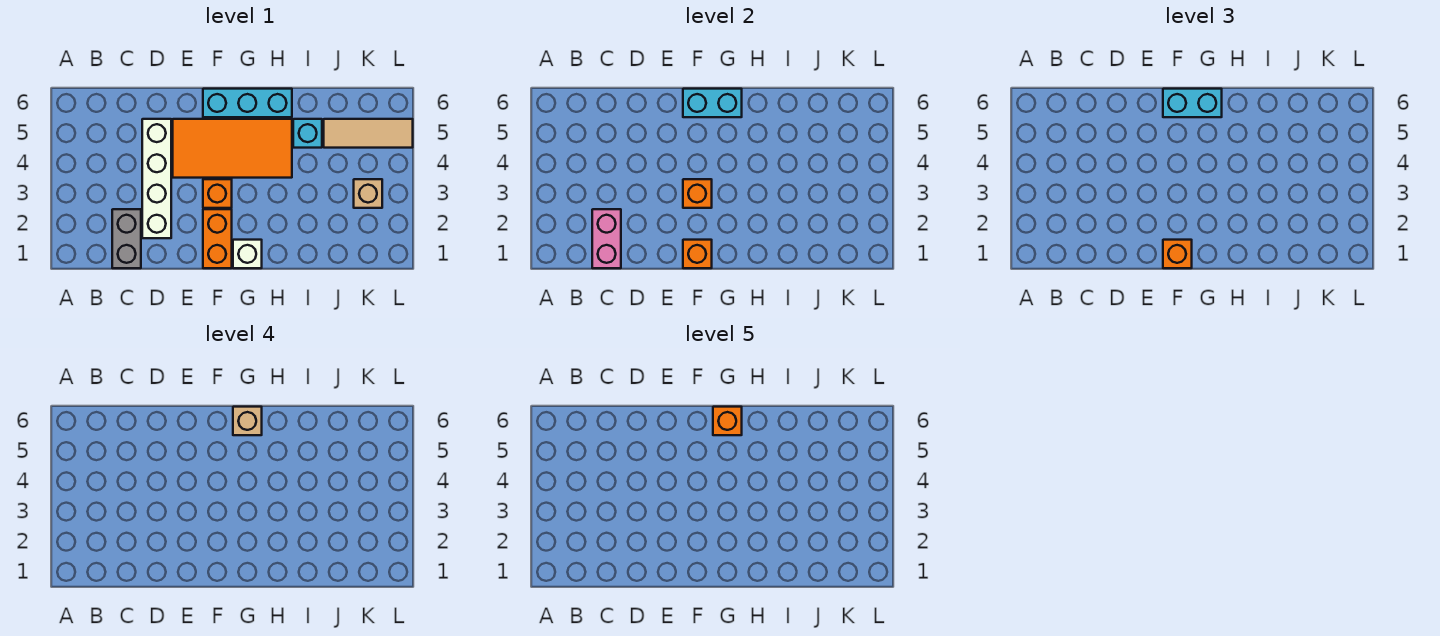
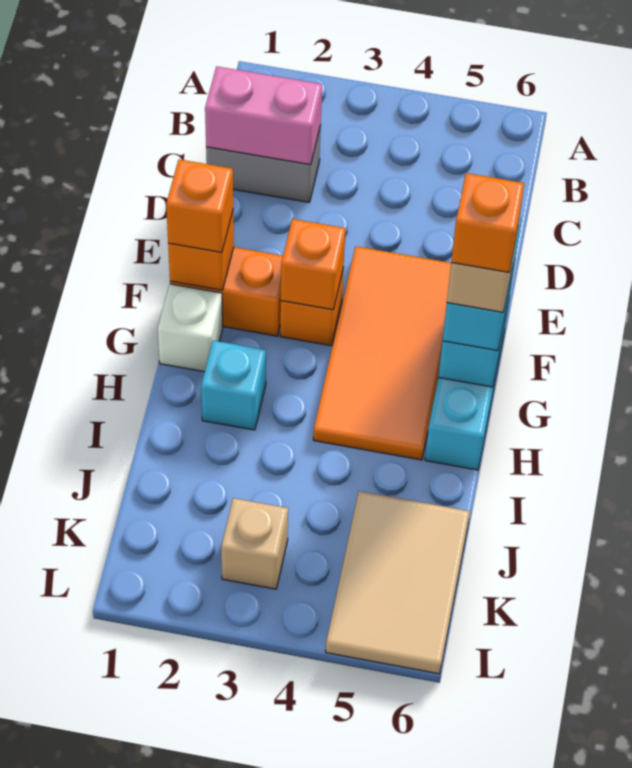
white brick D2:D5 level 1 -> none
cyan brick I5 level 1 -> cyan brick H2 level 1
tan tile J5:L5 level 1 -> tan tile J5:L6 level 1

